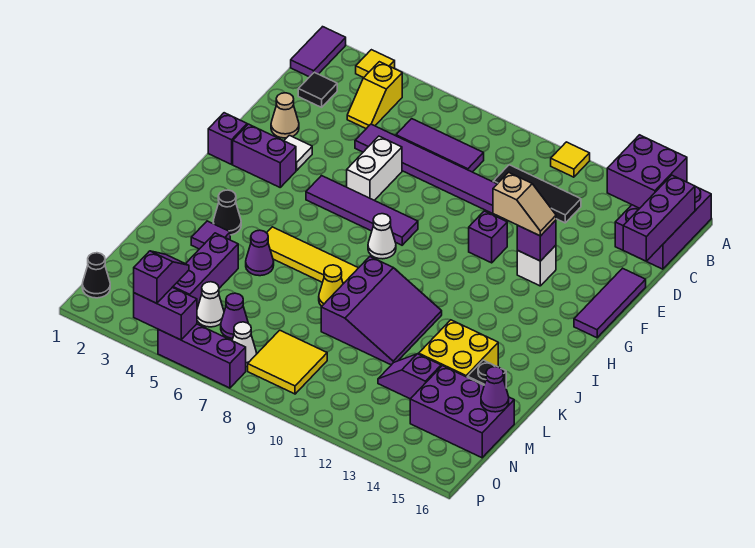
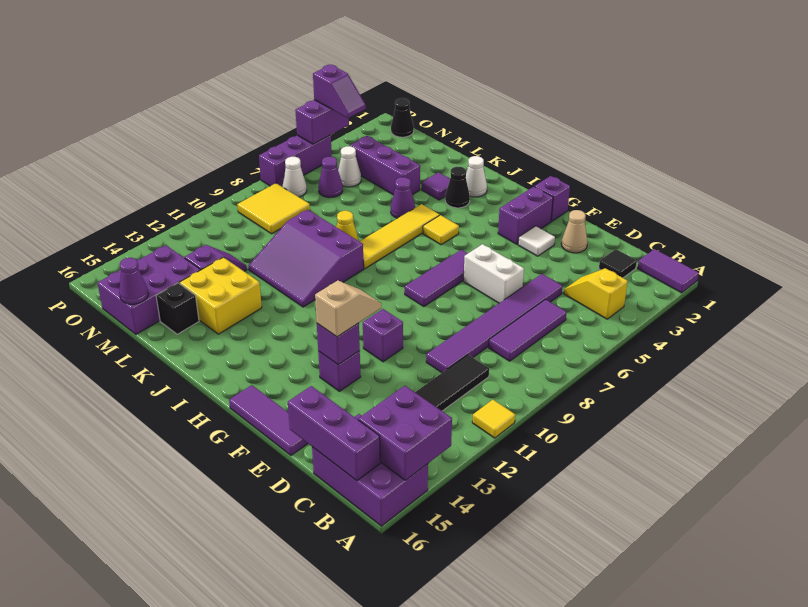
yellow tile A3 level 1 -> yellow tile I5 level 1
tan slope F12:F13 level 3 top 12 -> tan slope F12:F13 level 3 top 13
white brick F13 level 1 -> purple brick F13 level 1
purple tile G5:G8 level 1 -> purple tile G6:G8 level 1
white cone H8 level 1 -> white cone J2 level 1

